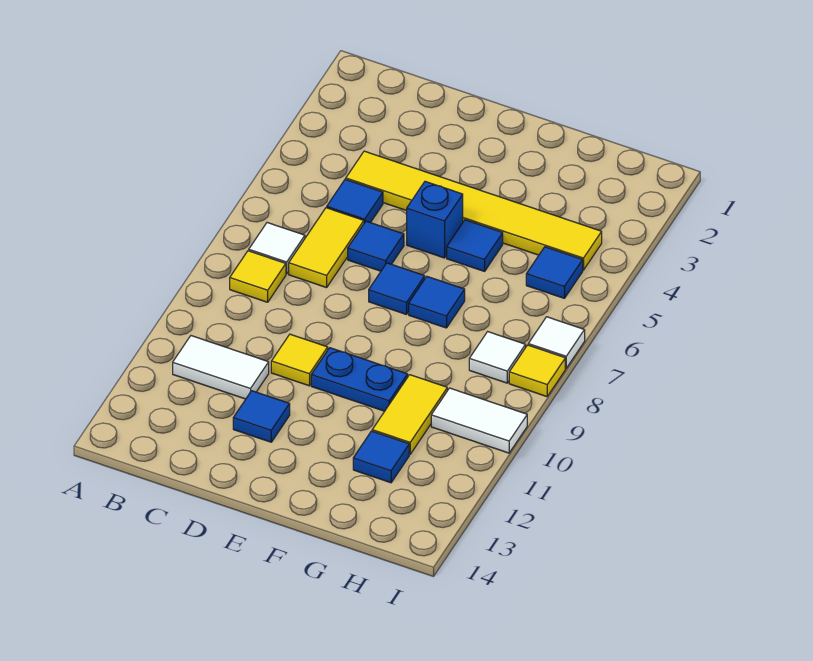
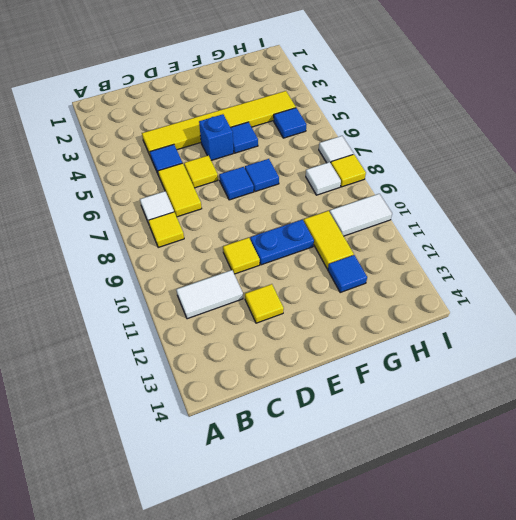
blue tile D6 level 1 -> yellow tile D6 level 1
blue tile D12 level 1 -> yellow tile D12 level 1

